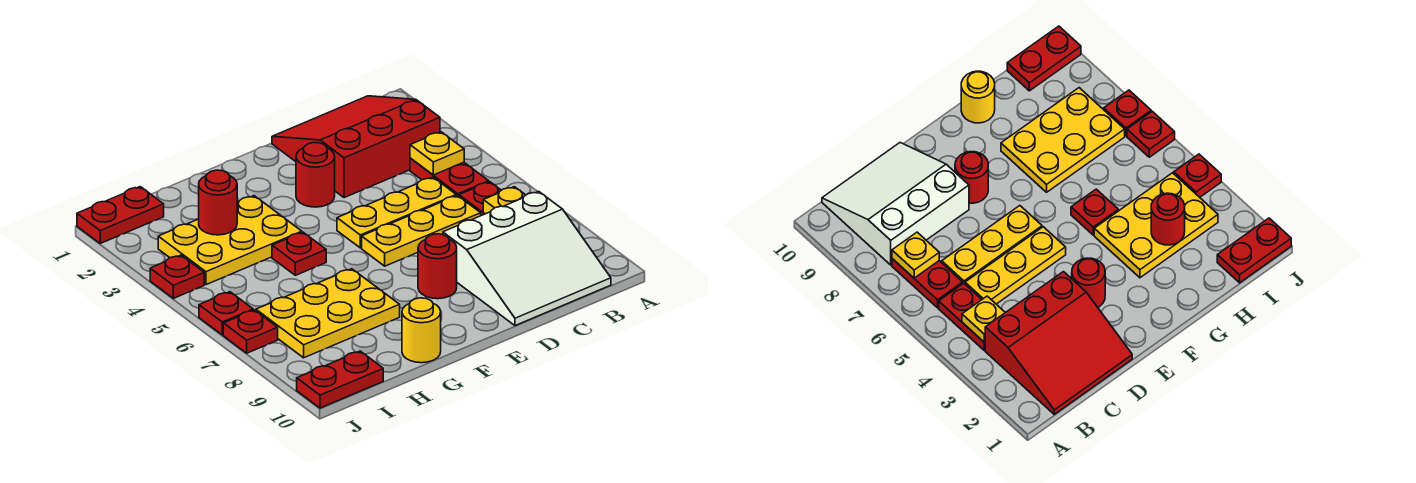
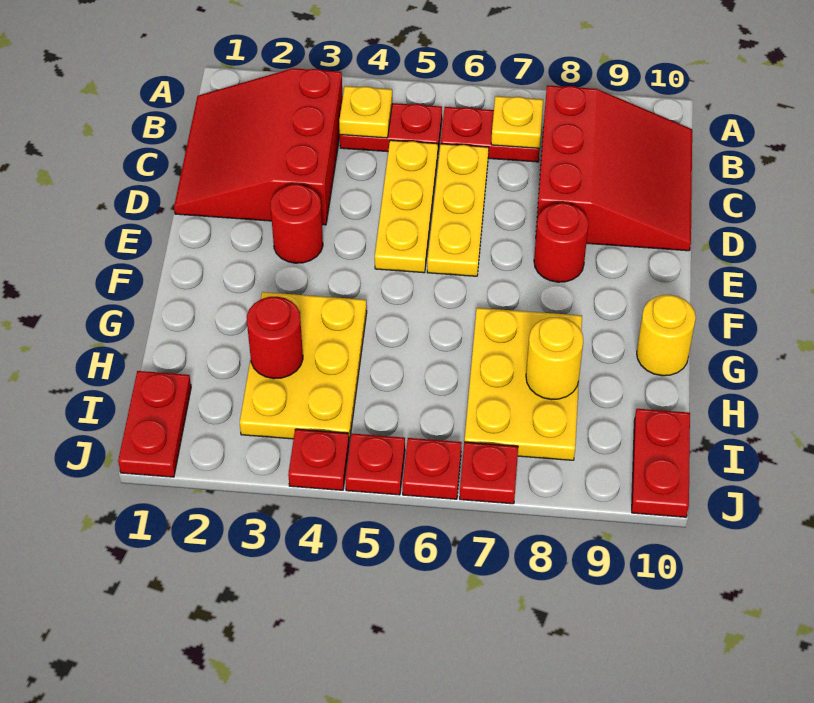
white slope B8:D10 level 1 top 8 -> red slope B8:D10 level 1 top 8
red plate G5 level 1 -> red plate J5 level 1
none -> yellow round brick H8 level 2

